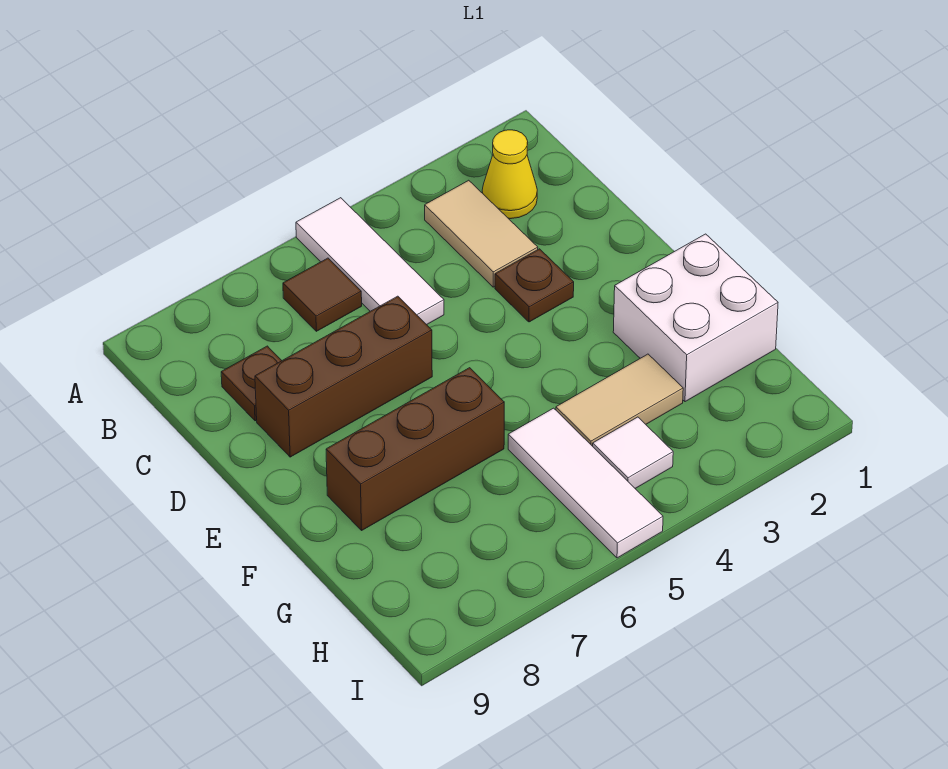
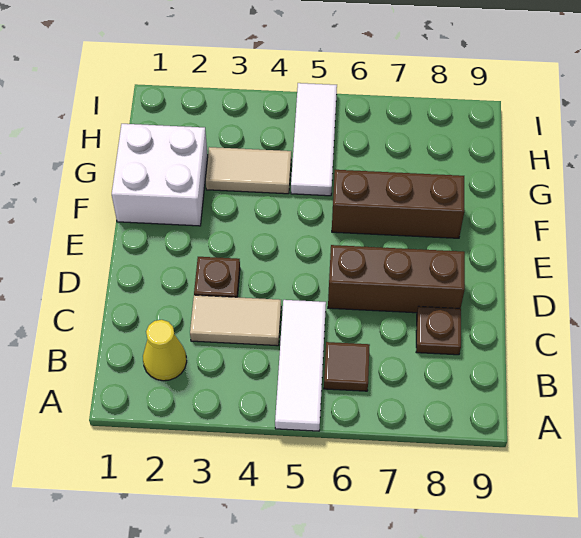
tan tile B3:C3 level 1 -> tan tile C3:C4 level 1
white tile H4 level 1 -> none

